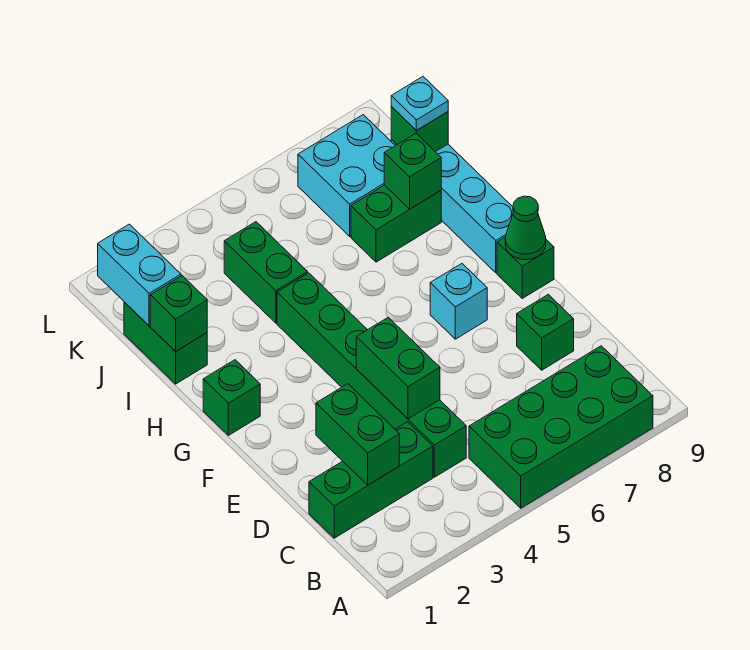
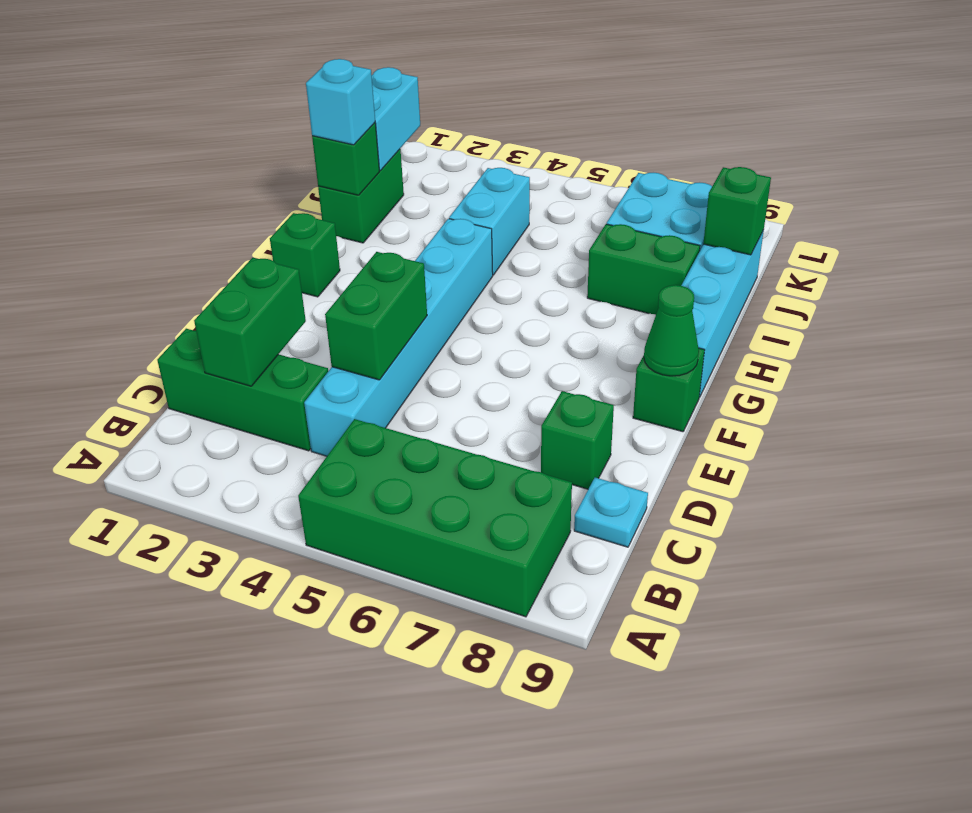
green brick C4:H4 level 1 -> cyan brick C4:H4 level 1
cyan brick F7 level 1 -> cyan brick I1 level 3
green brick I4:J4 level 1 -> cyan brick I4:J4 level 1
green brick I8 level 2 -> none
cyan plate J9 level 3 -> cyan plate C9 level 1

